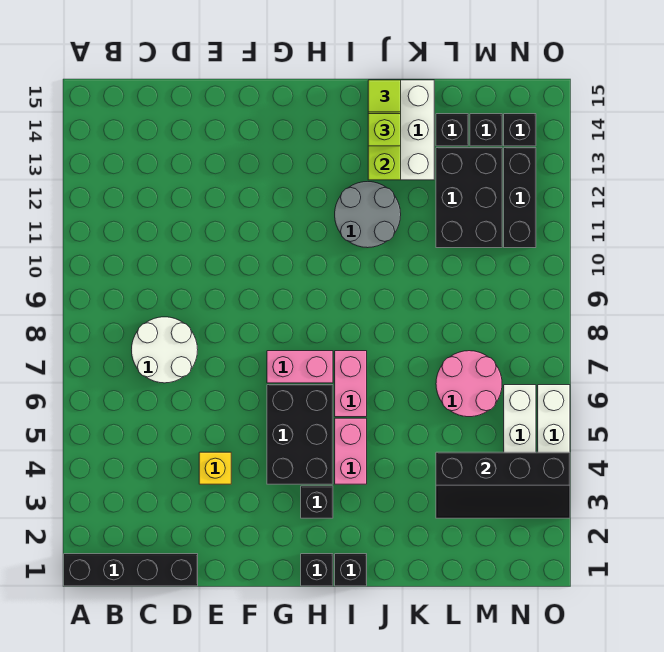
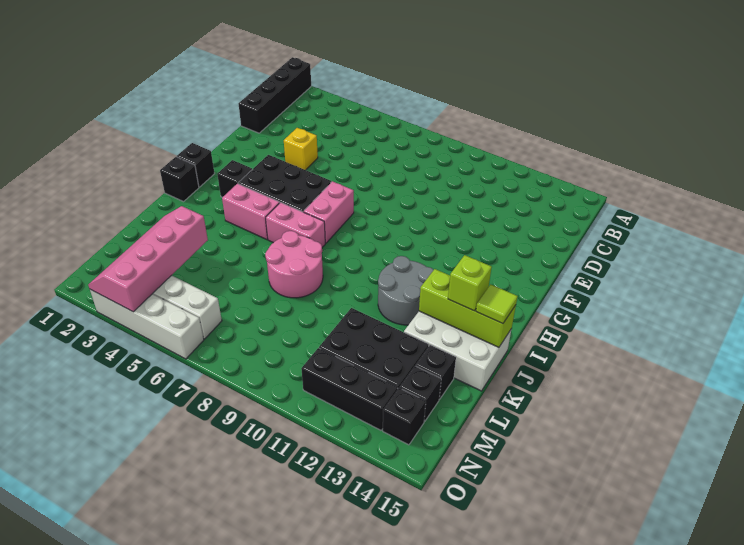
white round brick C7:D8 level 1 -> none
black slope L3:O4 level 2 top 4 -> pink slope L3:O4 level 2 top 4
pink round brick L6:M7 level 1 -> pink round brick J7:K8 level 1

